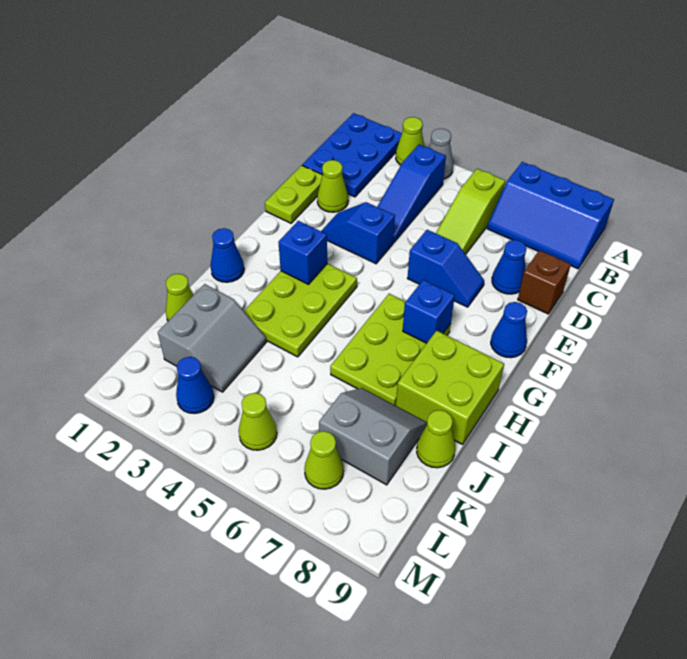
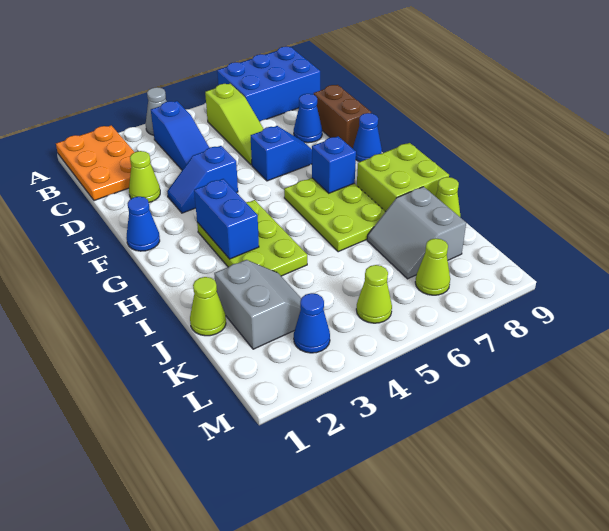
blue plate A1:C2 level 1 -> orange plate A1:C2 level 1
lime cone A3 level 1 -> none
blue slope A7:B9 level 1 top A -> blue brick A7:B9 level 1
lime plate D1:E1 level 1 -> none
brown brick D9 level 1 -> brown brick D9:E9 level 1
blue brick G3 level 2 -> blue brick G3:H3 level 2
blue cone H1 level 1 -> blue cone F1 level 1
grey slope J7:K8 level 1 top K -> grey slope J7:K8 level 1 top 8

